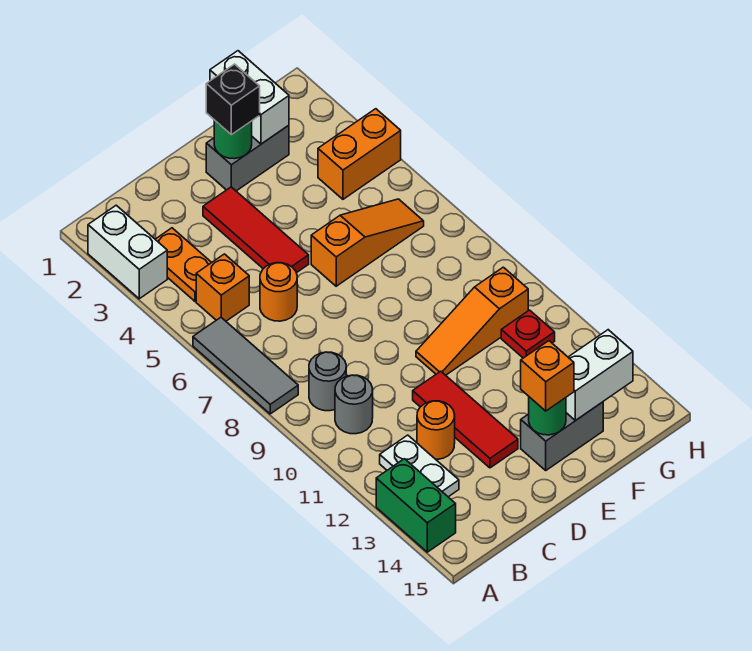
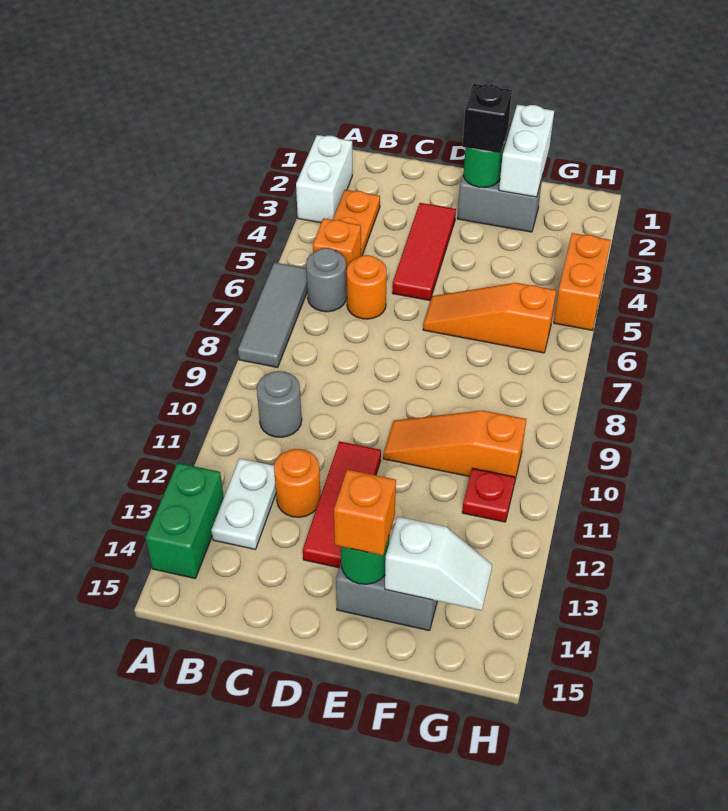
grey round brick B9 level 1 -> grey round brick B6 level 1
orange slope E6:G6 level 1 top E -> orange slope E6:G6 level 1 top G
white brick F14:G14 level 2 -> white slope F14:G14 level 2 top F
orange brick G4:H4 level 1 -> orange brick H4:H5 level 1

